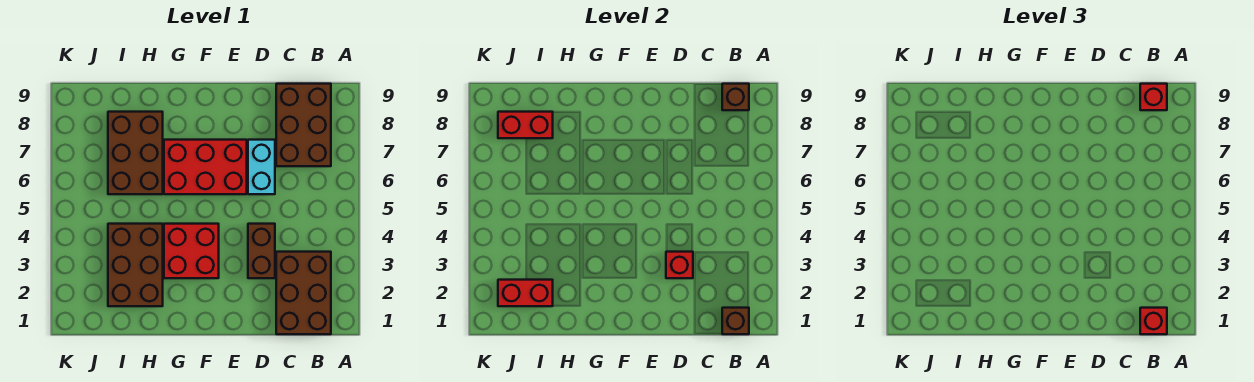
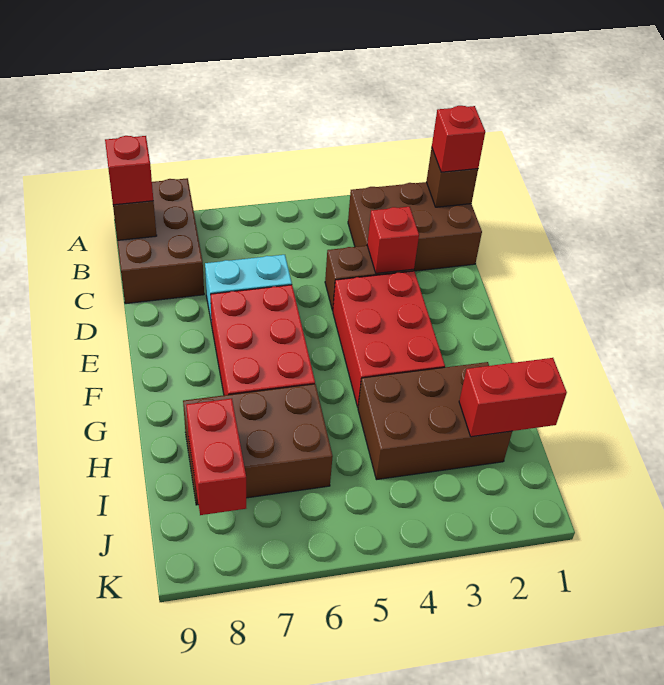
brown brick B7:C9 level 1 -> brown brick A8:C9 level 1
red brick F3:G4 level 1 -> red brick E3:G4 level 1
red brick I2:J2 level 2 -> red brick I1:I2 level 2

